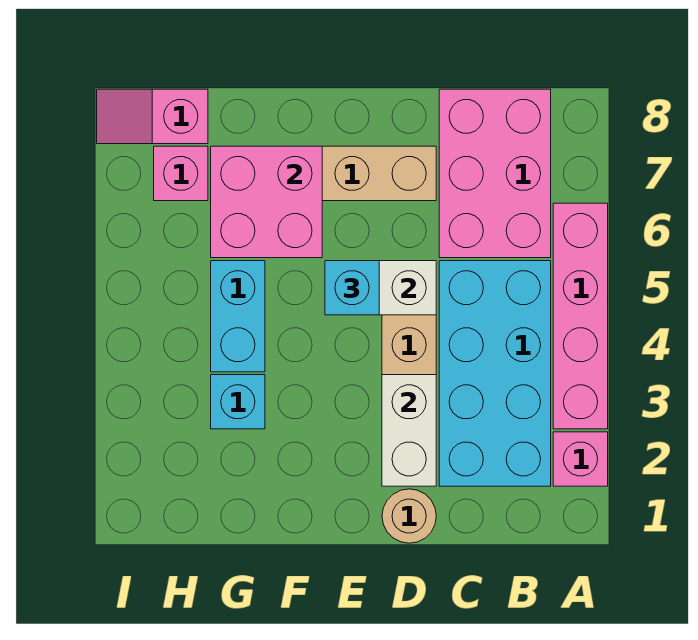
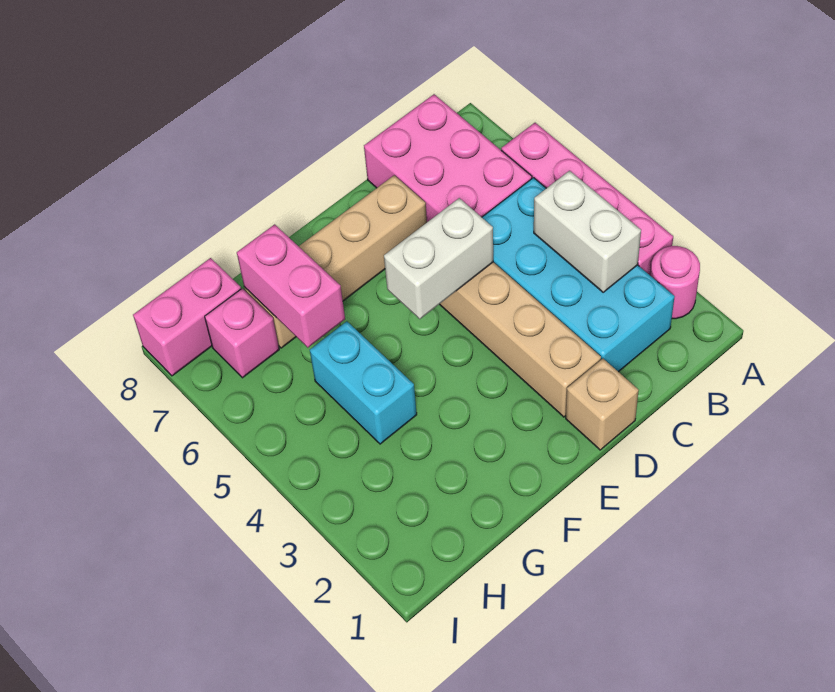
pink brick A2 level 1 -> pink round brick A2 level 1
tan round brick D1 level 1 -> tan brick D1 level 1
white brick D2:D3 level 2 -> white brick B3:B4 level 2
cyan brick E5 level 3 -> none
pink brick F6:G7 level 2 -> pink brick G6:G7 level 2
cyan brick G3 level 1 -> none
pink slope H8:I8 level 1 top H -> pink brick H8:I8 level 1

